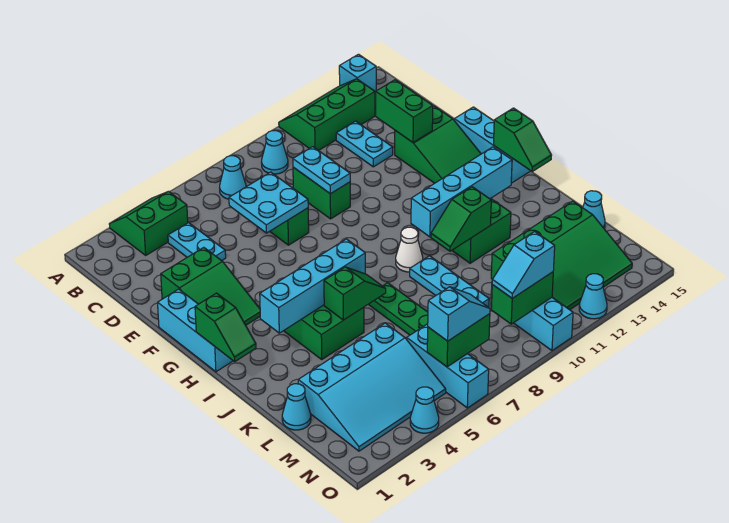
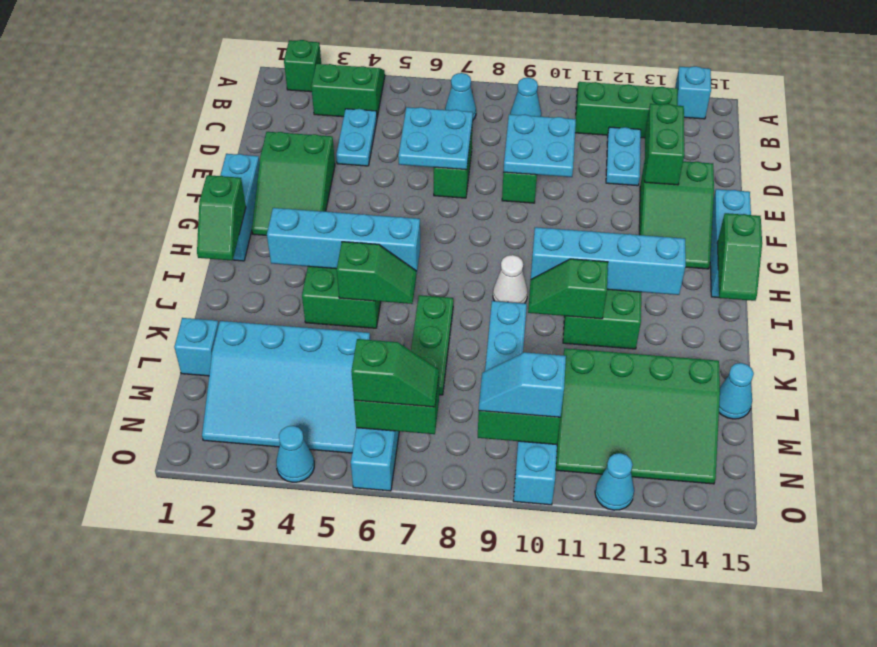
none -> green brick A2 level 1
cyan plate D9:E9 level 2 -> cyan plate D9:E10 level 2
cyan cone L1 level 1 -> cyan brick L1 level 1
cyan slope N6:N7 level 3 top 6 -> green slope N6:N7 level 3 top 6

